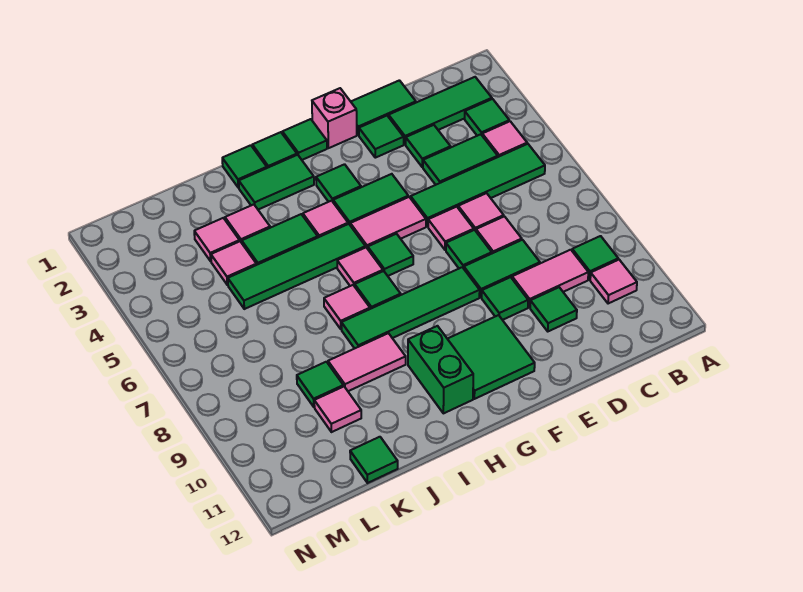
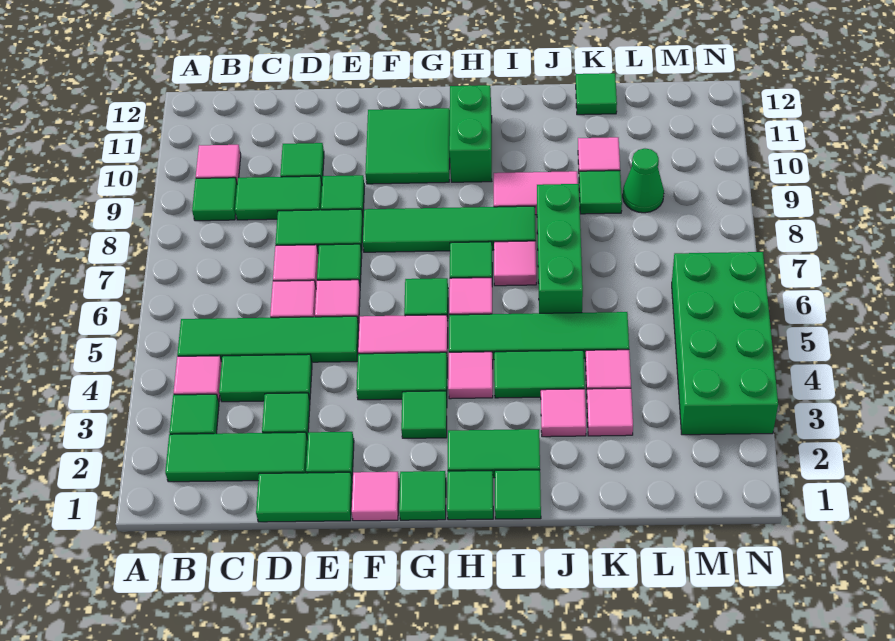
pink tile C9:D9 level 1 -> green tile C9:D9 level 1
pink brick F1 level 1 -> pink tile F1 level 1
none -> green brick J6:J8 level 1
none -> green cone L9 level 1
none -> green brick M3:N6 level 1

